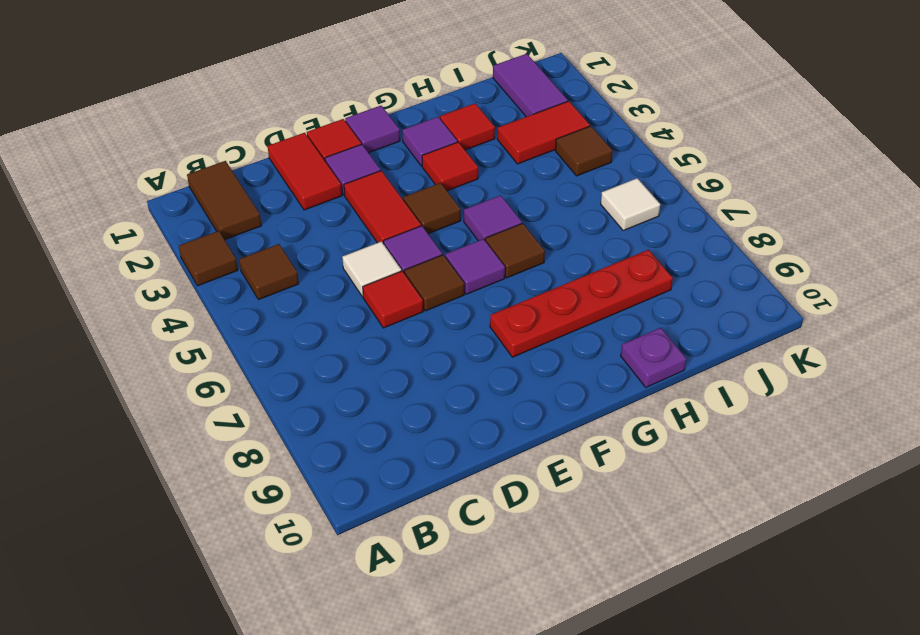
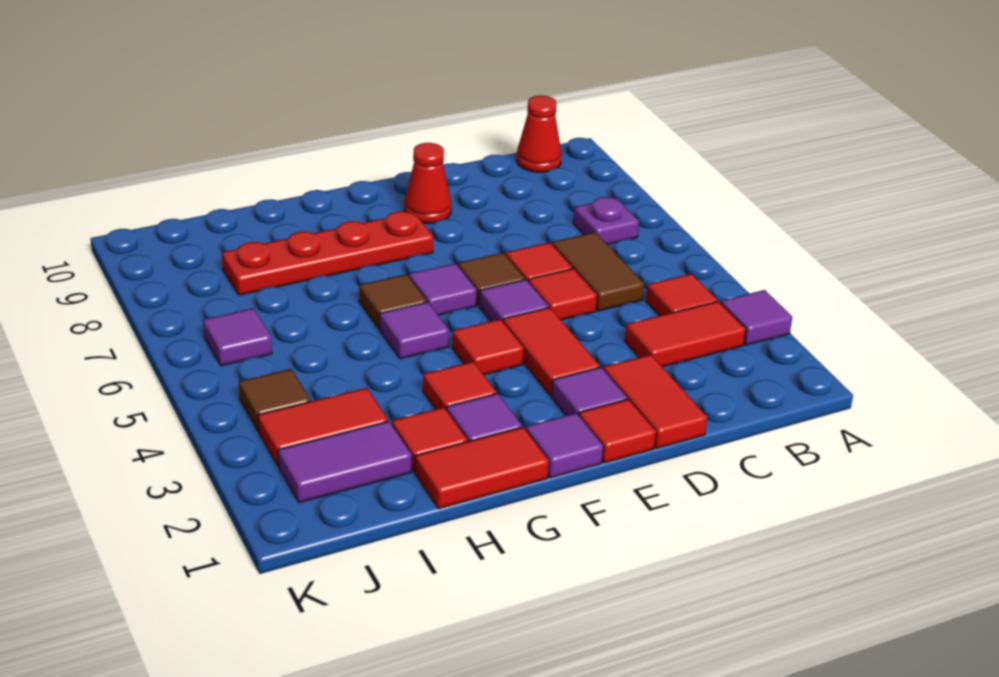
brown tile A3 level 1 -> purple tile A3 level 1
brown tile B1:B2 level 1 -> brown tile C5:C6 level 1
none -> red tile B3:C3 level 1
brown tile B4 level 1 -> red tile B4 level 1
none -> red cone B10 level 1
white tile D5 level 1 -> red tile D5 level 1
none -> red cone E9 level 1
brown tile F4 level 1 -> red tile F4 level 1
none -> red tile G1:H1 level 1
purple plate H10 level 1 -> purple plate B7 level 1
purple tile J1:J2 level 1 -> purple tile I2:J2 level 1
white tile J6 level 1 -> purple tile J6 level 1

